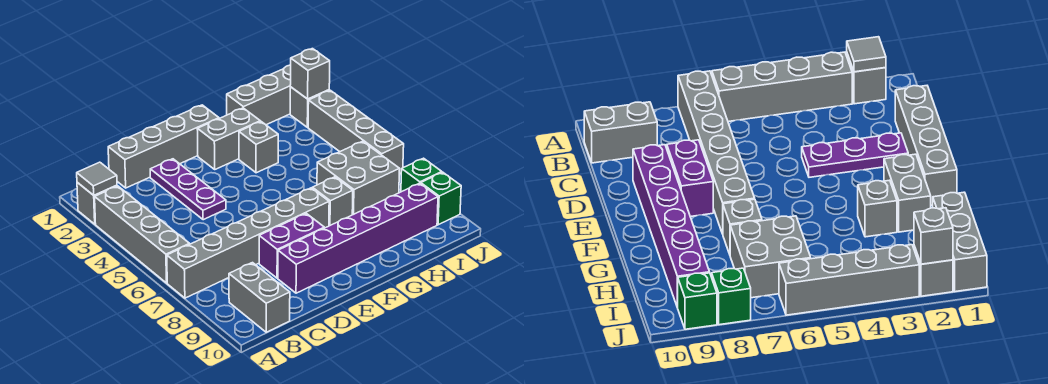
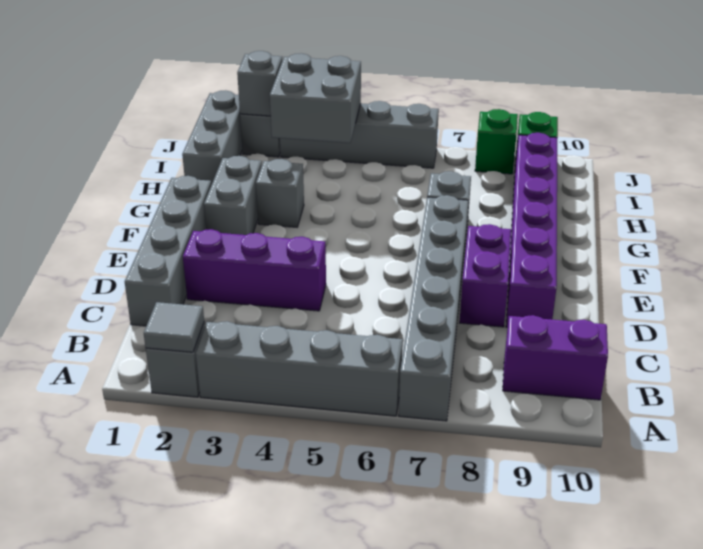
grey brick B9:B10 level 1 -> purple brick B9:B10 level 1
purple plate D2:D4 level 1 -> purple brick D2:D4 level 1
grey brick H6:I7 level 1 -> grey brick I3:J4 level 2

